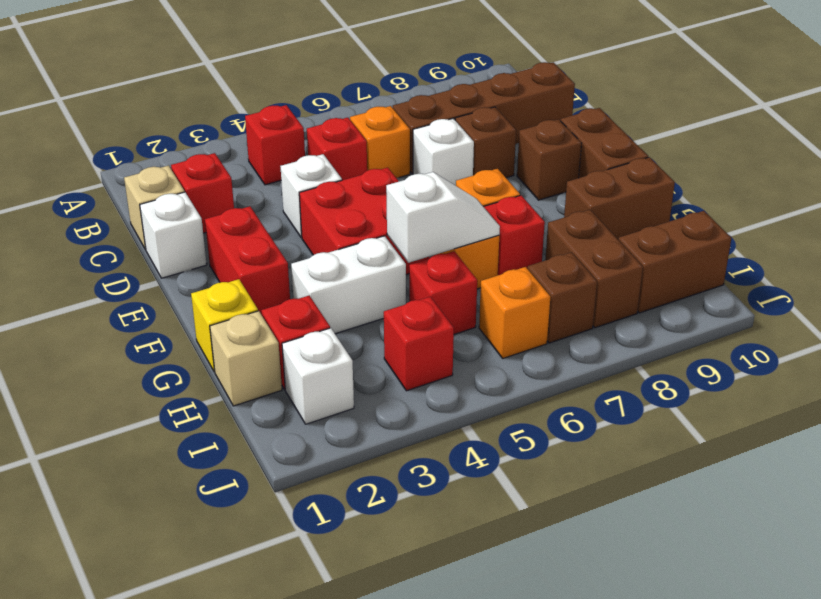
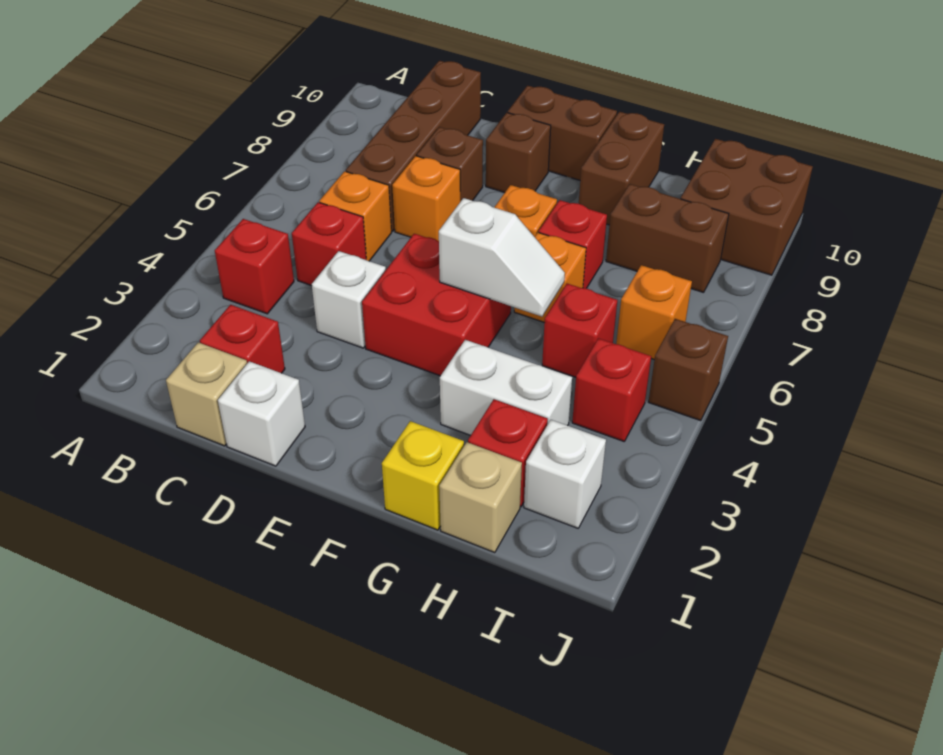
white brick D7 level 1 -> orange brick D7 level 1
red brick E2:F2 level 1 -> none
white brick G3:G4 level 1 -> white brick G3:H3 level 1
white slope G5:G6 level 2 top 5 -> white slope F5:G5 level 2 top F
brown brick I7 level 1 -> brown brick J5 level 1
brown brick I9:I10 level 1 -> brown brick I9:J10 level 1

